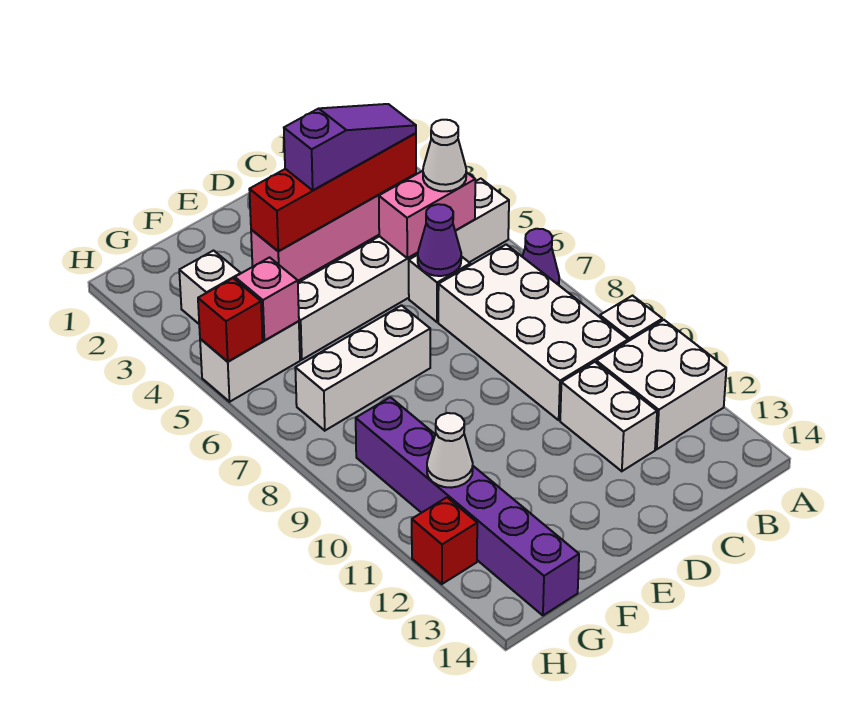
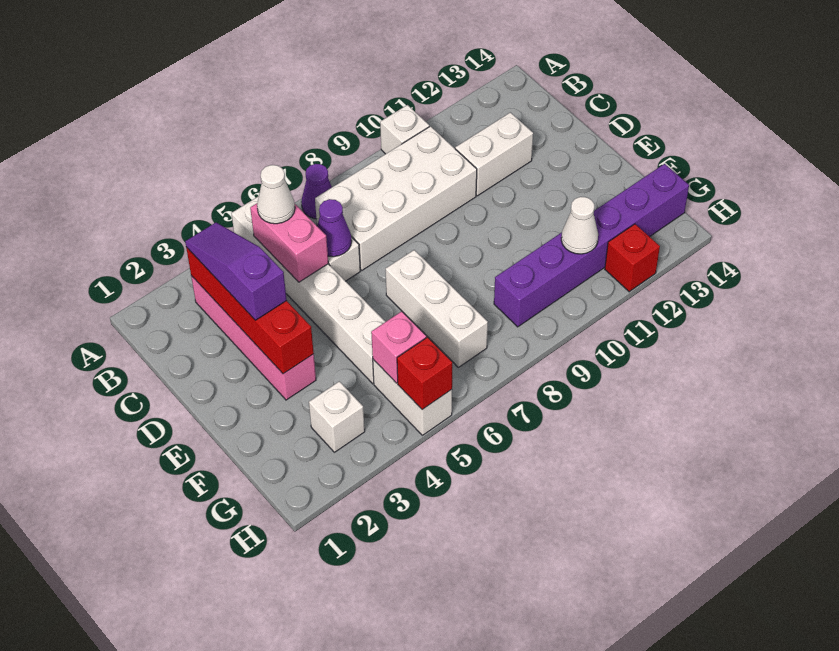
white brick A11:B12 level 1 -> none

